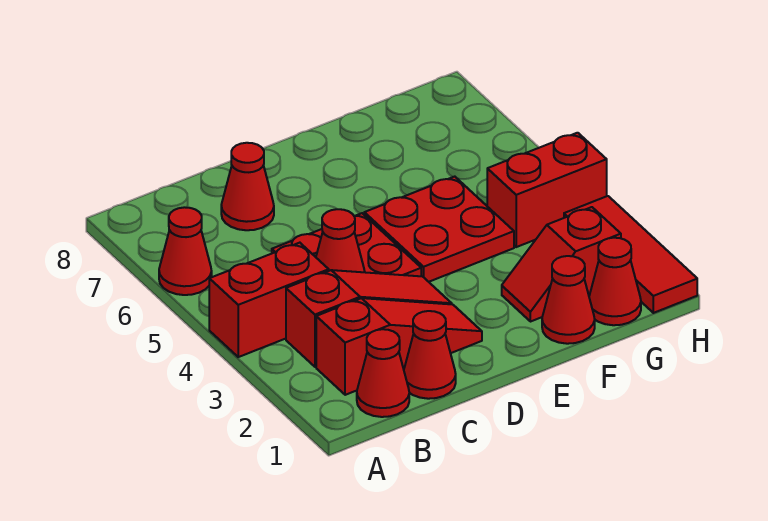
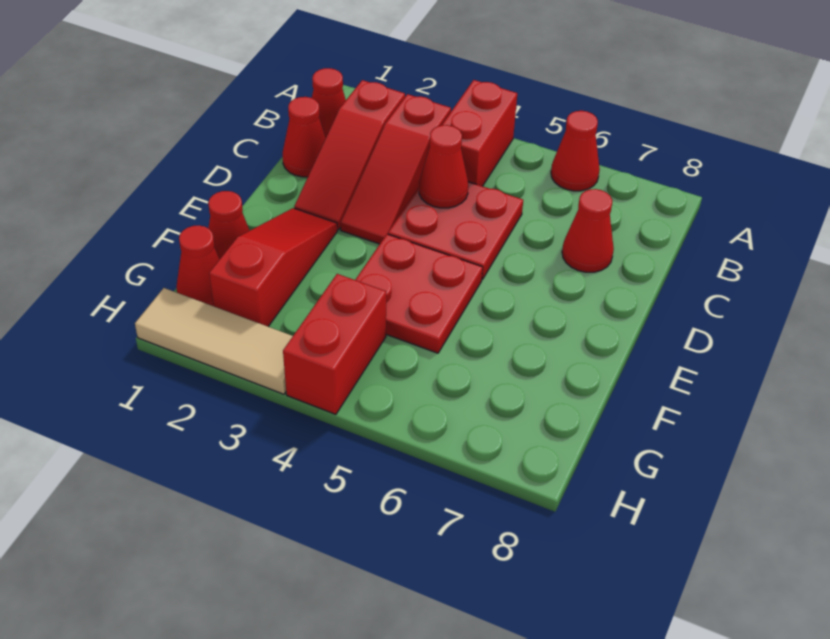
red slope F2:G2 level 1 top G -> red slope E2:G2 level 1 top G
red tile H1:H3 level 1 -> tan tile H1:H3 level 1

